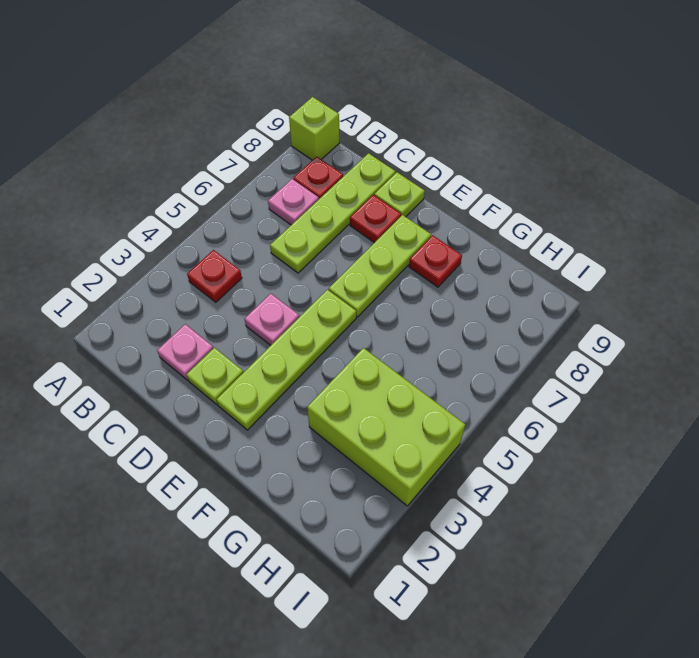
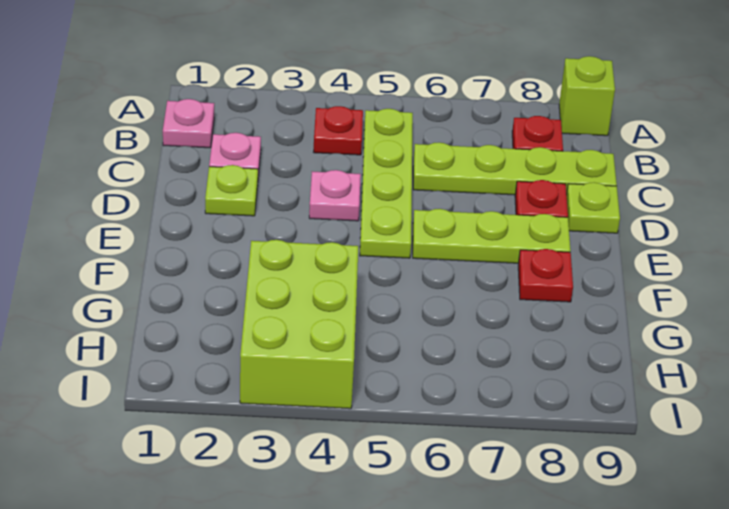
pink plate B7 level 1 -> pink plate B1 level 1
lime plate E2:E5 level 1 -> lime plate B5:E5 level 1

